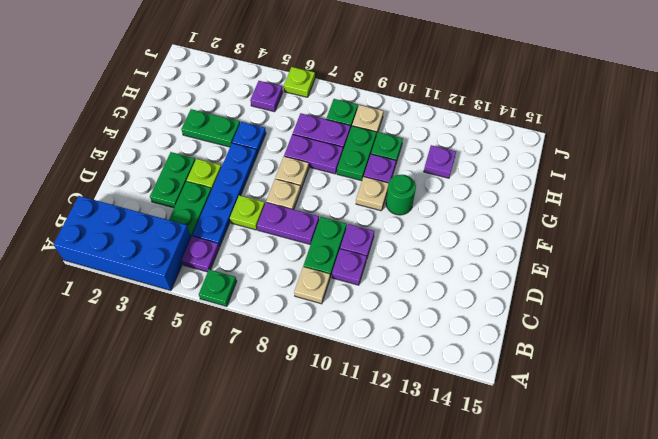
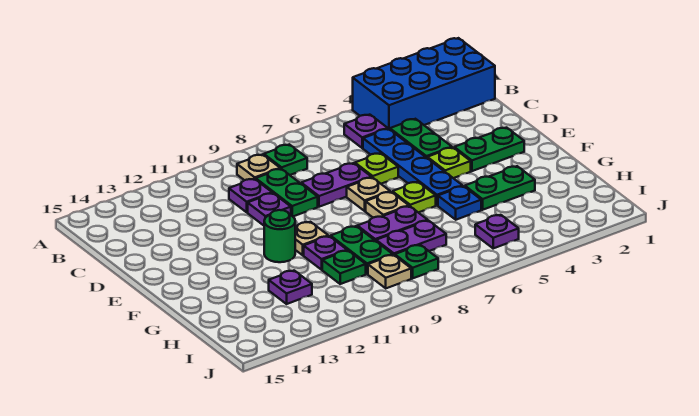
green plate A6 level 1 -> green plate B8 level 1
green plate D3:E3 level 1 -> green plate E2:E3 level 1
lime plate J6 level 1 -> lime plate F6 level 1

